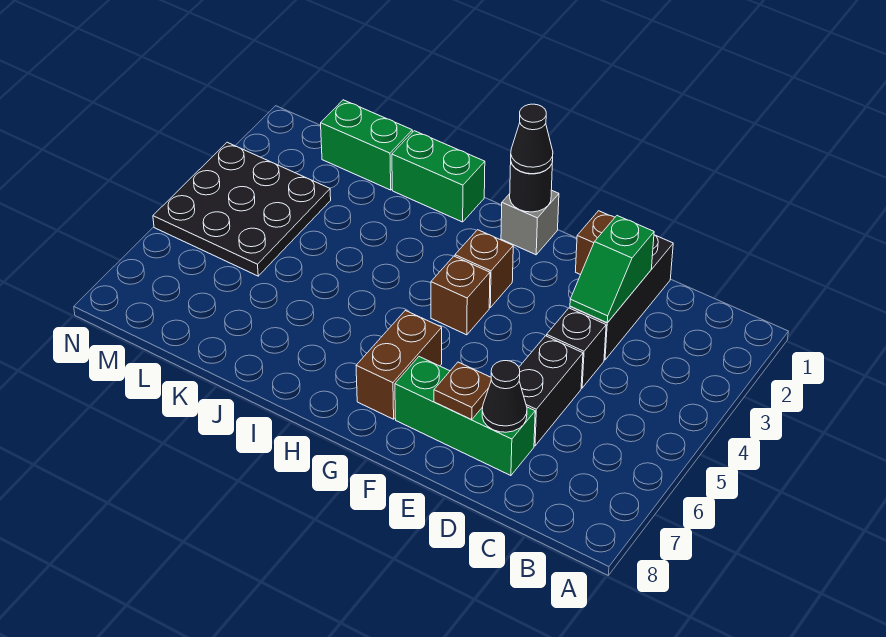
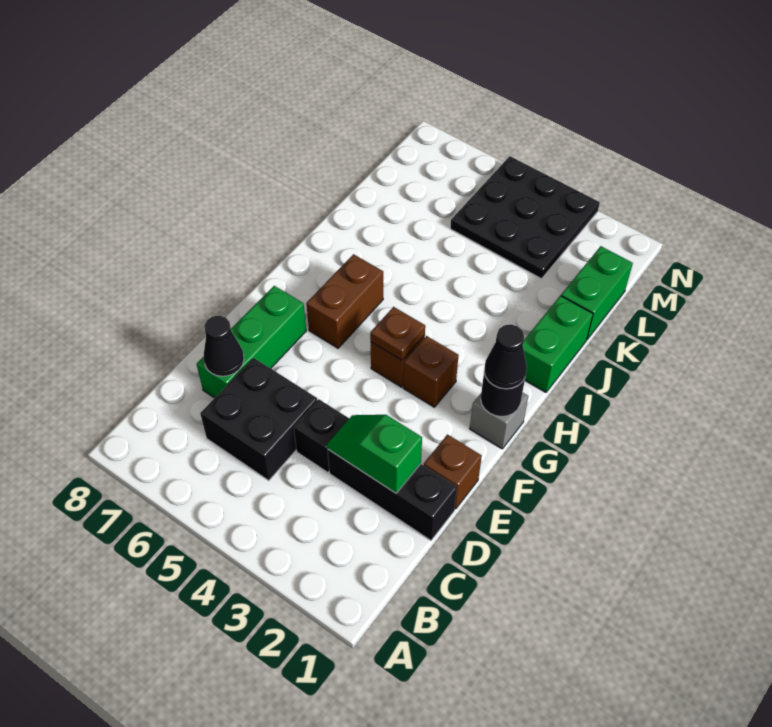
black brick D5:D6 level 1 -> black brick C5:D6 level 1
brown plate E7 level 2 -> brown plate G4 level 2
brown brick G6:G7 level 1 -> brown brick G6:H6 level 1

